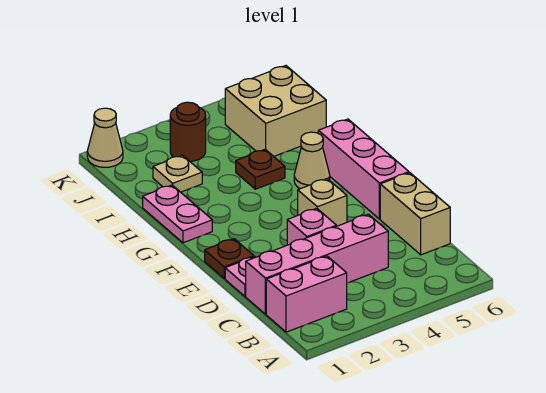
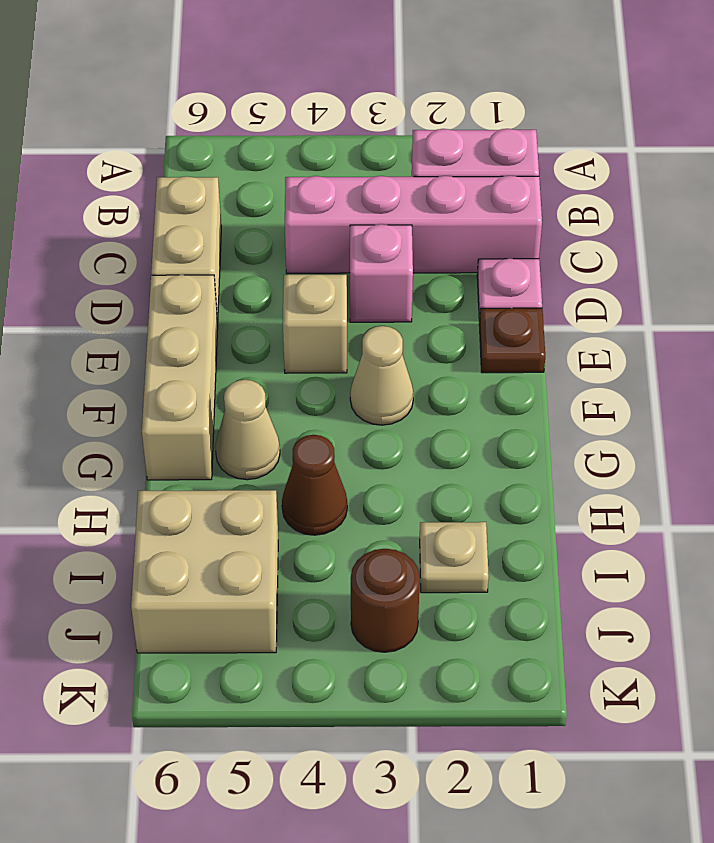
pink brick E6:G6 level 1 -> tan brick E6:G6 level 1
pink plate G1:H1 level 1 -> none
brown plate H4 level 1 -> brown cone H4 level 1
tan cone K1 level 1 -> tan cone F3 level 1

